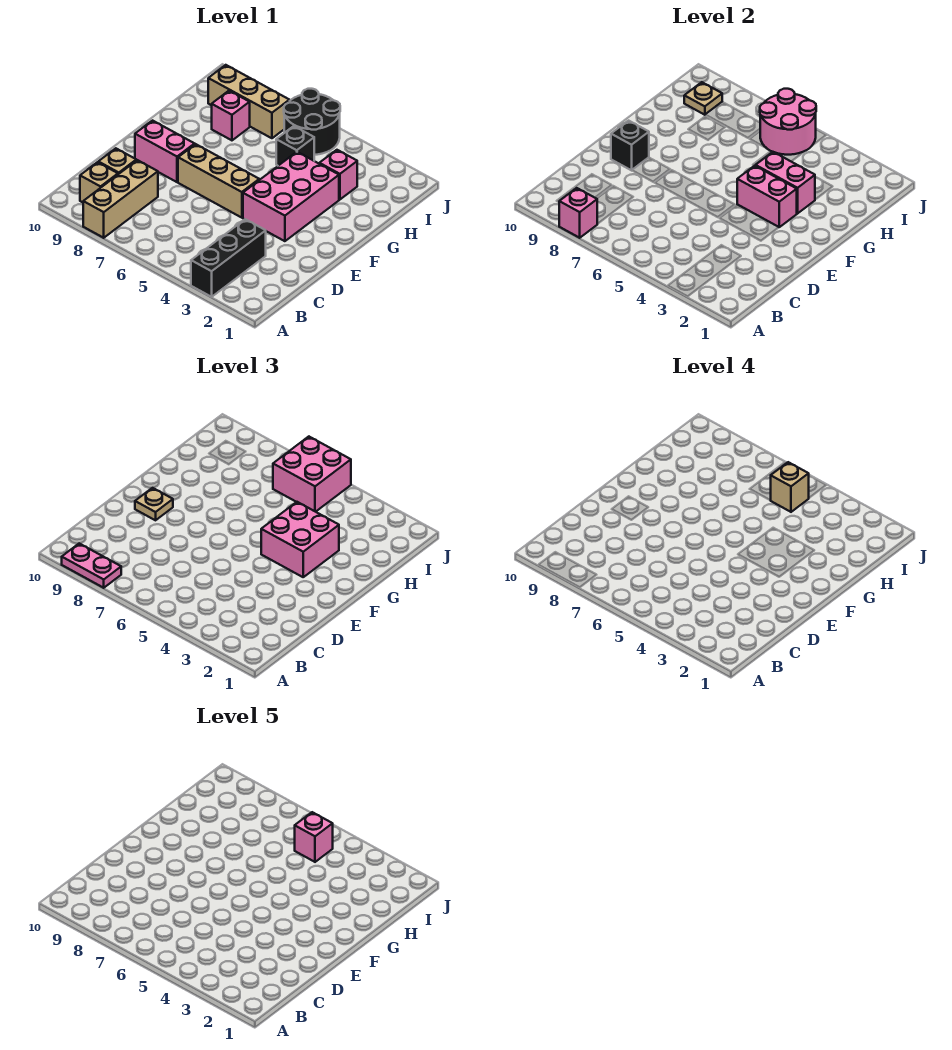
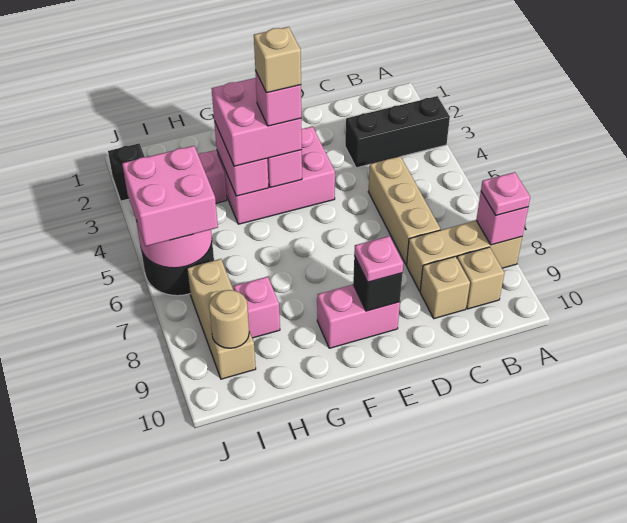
pink plate A8:A9 level 3 -> pink plate A8 level 3
tan brick E5:E7 level 1 -> tan brick C5:C7 level 1
pink brick E8:E9 level 1 -> pink brick E9:F9 level 1
tan plate E9 level 3 -> pink plate E9 level 3
black brick H5 level 1 -> black brick J2 level 1
tan brick I5 level 4 -> tan brick F4 level 5
pink brick I5 level 5 -> pink brick F4 level 4
tan plate I9 level 2 -> tan round brick I9 level 2

